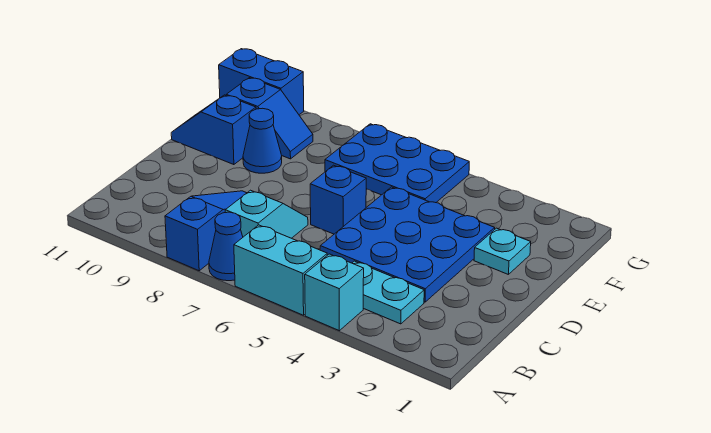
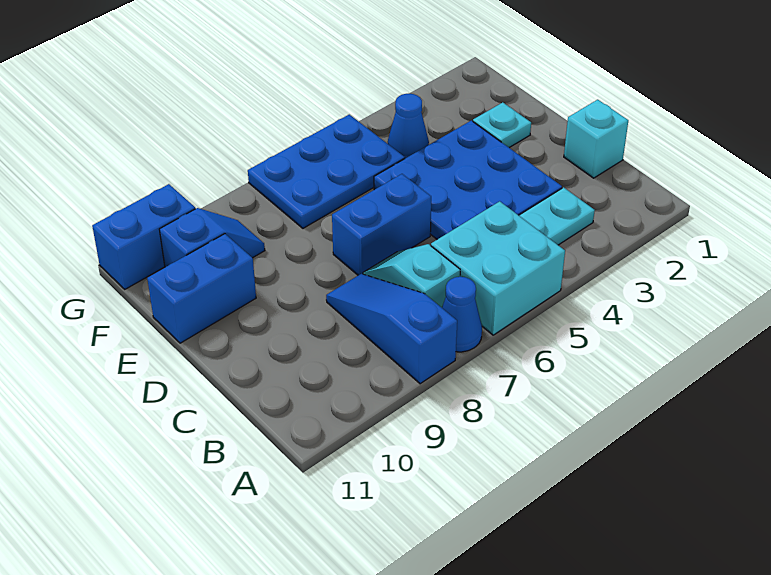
cyan brick A4 level 1 -> cyan brick C1 level 1
cyan brick A5:A6 level 1 -> cyan brick A5:B6 level 1
blue brick D6 level 1 -> blue brick D6:D7 level 1
blue cone E9 level 1 -> blue cone F4 level 1
blue slope E10:E11 level 1 top 10 -> blue brick E10:E11 level 1

